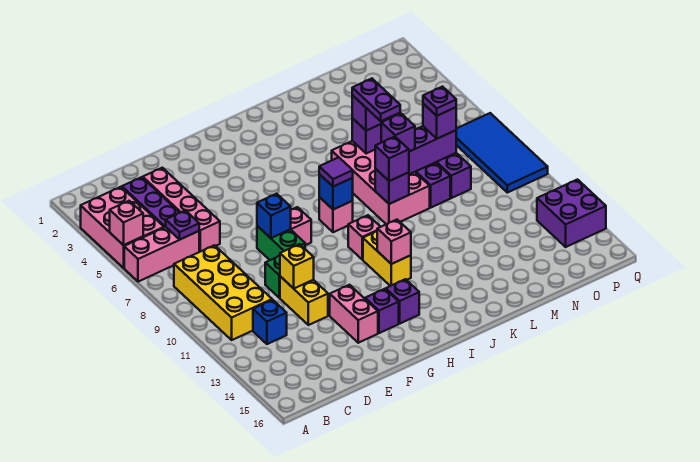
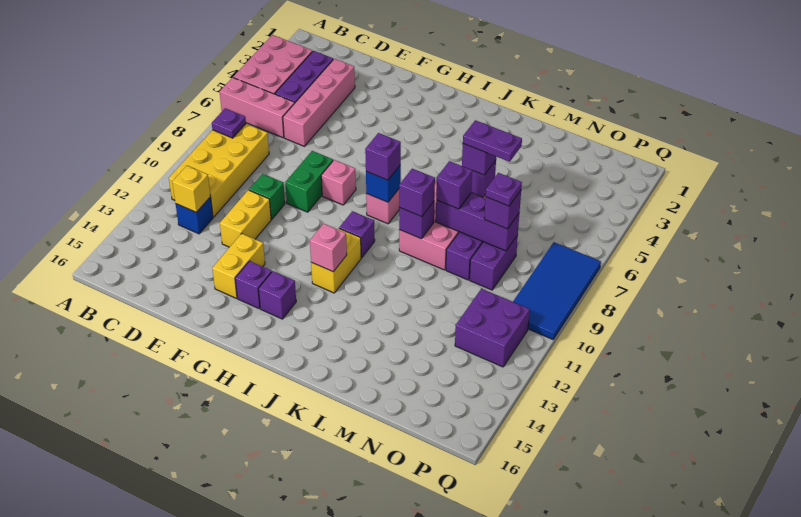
pink brick A5 level 2 -> none
purple plate C6 level 2 -> purple plate B8 level 2
yellow brick E11 level 2 -> yellow brick C12 level 2
blue brick F8 level 2 -> none
pink brick F13:F14 level 1 -> yellow brick F13:F14 level 1
purple tile I8 level 3 -> purple brick I8 level 3
pink brick I10 level 1 -> purple brick I10 level 1
purple plate L6:L7 level 4 -> purple plate L6:M6 level 4
purple brick P13:Q14 level 1 -> purple brick O11:P12 level 1

